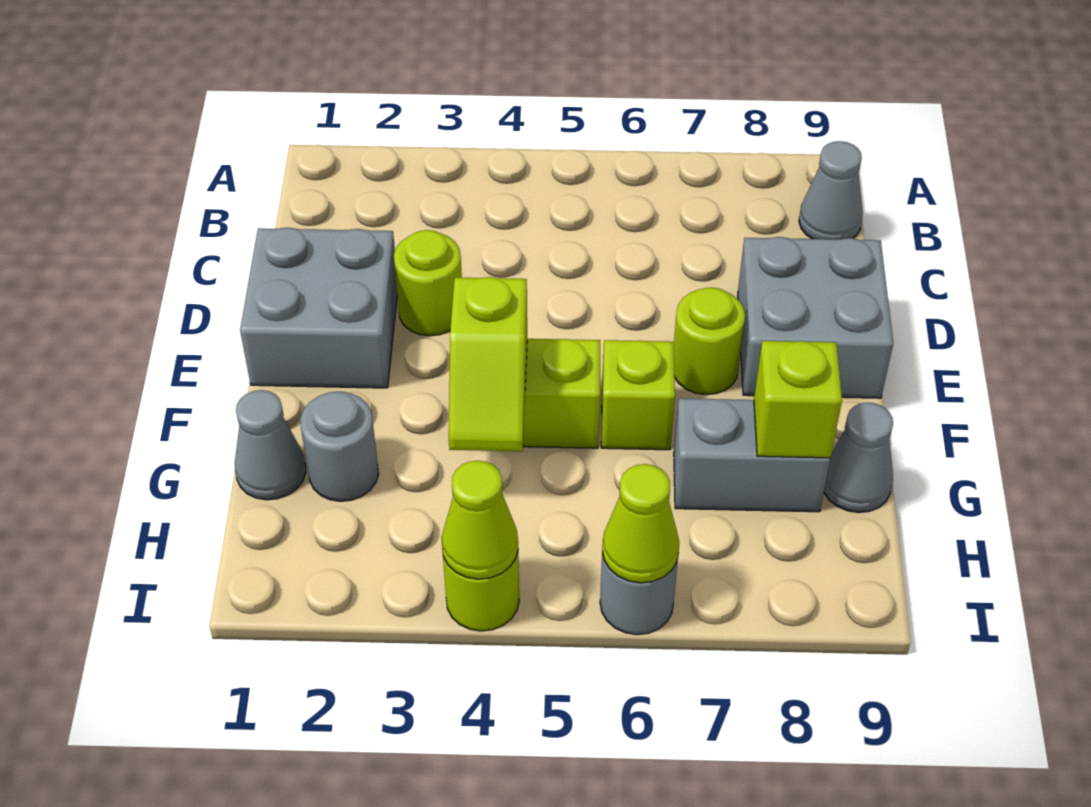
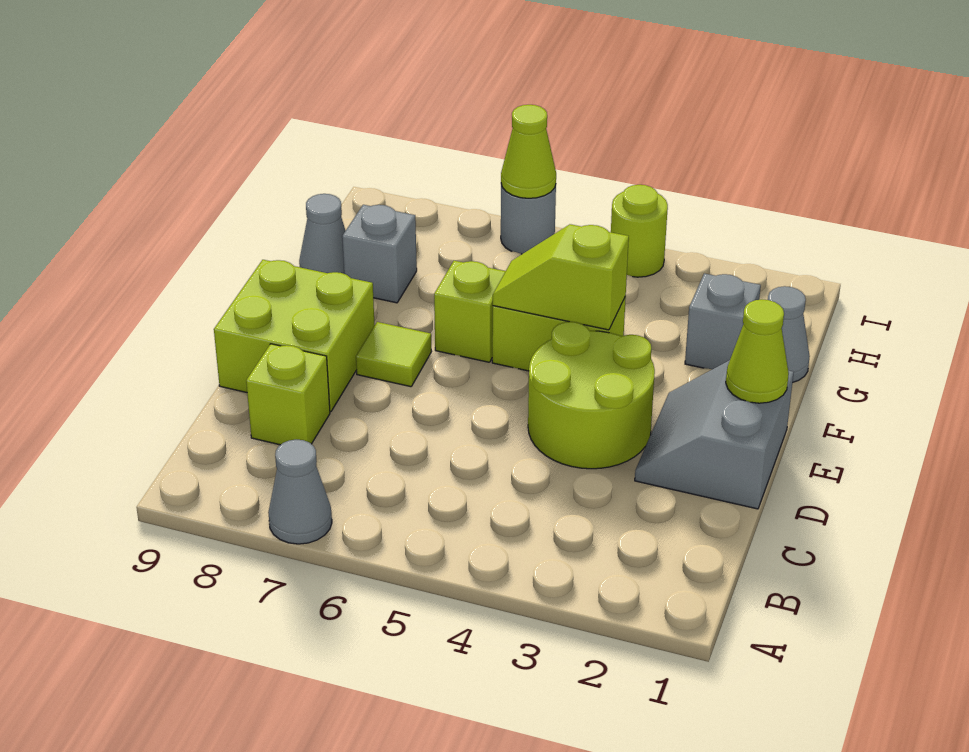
grey cone B9 level 1 -> grey cone A7 level 1
grey brick D1:E2 level 1 -> grey slope D1:E2 level 1 top 1
lime round brick D3 level 1 -> lime round brick D3:E4 level 1
grey brick D8:E9 level 1 -> lime brick D8:E9 level 1
lime round brick E7 level 1 -> lime tile E7 level 1
lime slope F4:G4 level 2 top F -> lime slope F4:F5 level 2 top 4
grey round brick G2 level 1 -> grey brick G2 level 1
grey brick G7:G8 level 1 -> grey brick G8 level 1
lime brick G8 level 2 -> lime brick C8 level 1
lime cone I4 level 2 -> lime cone E1 level 2

